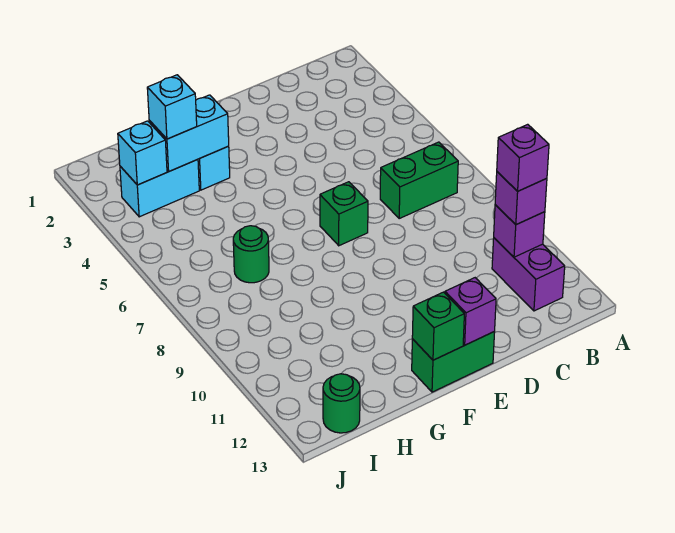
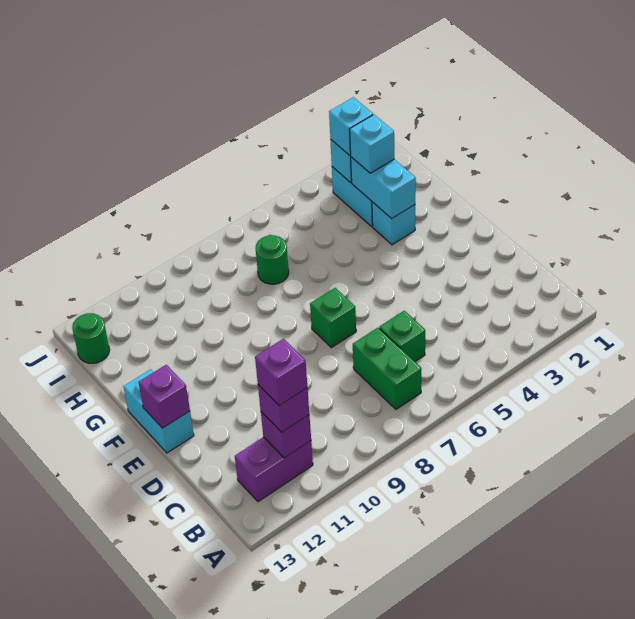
green brick E13:F13 level 1 -> cyan brick E13:F13 level 1
green brick F13 level 2 -> green brick C6 level 1
none -> cyan brick I3 level 3

